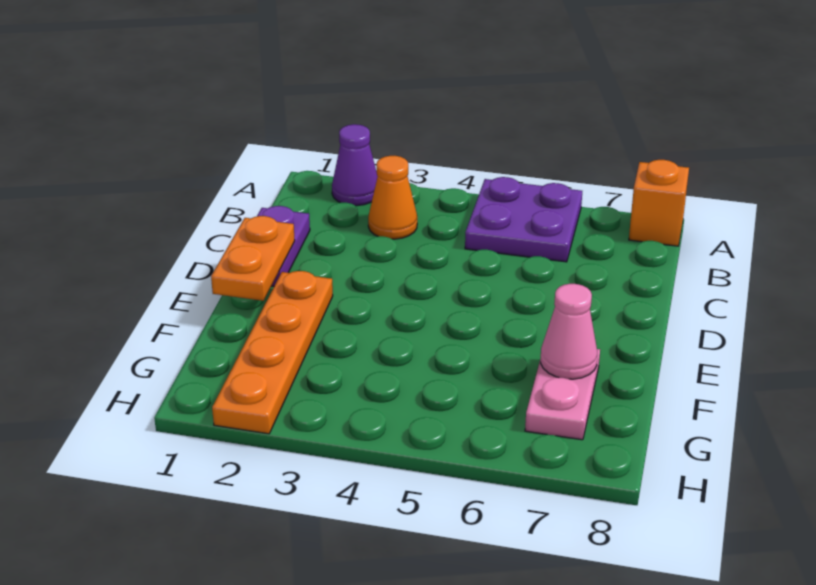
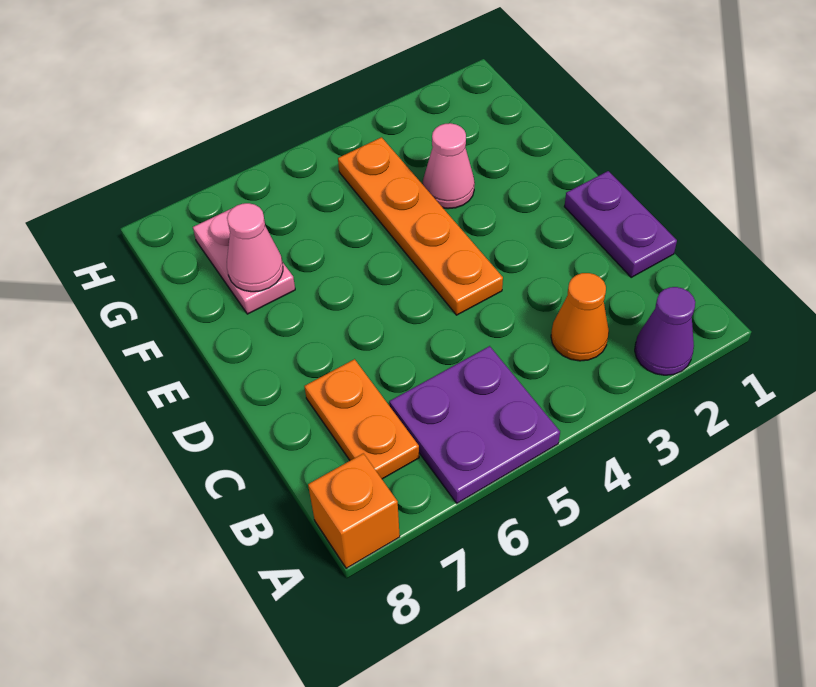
orange plate D1:E1 level 2 -> orange plate B7:C7 level 1
orange plate E2:H2 level 1 -> orange plate D4:G4 level 1
none -> pink cone F3 level 1

